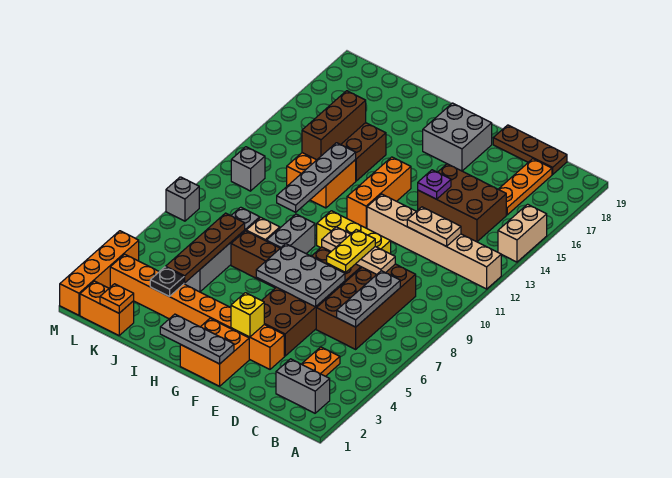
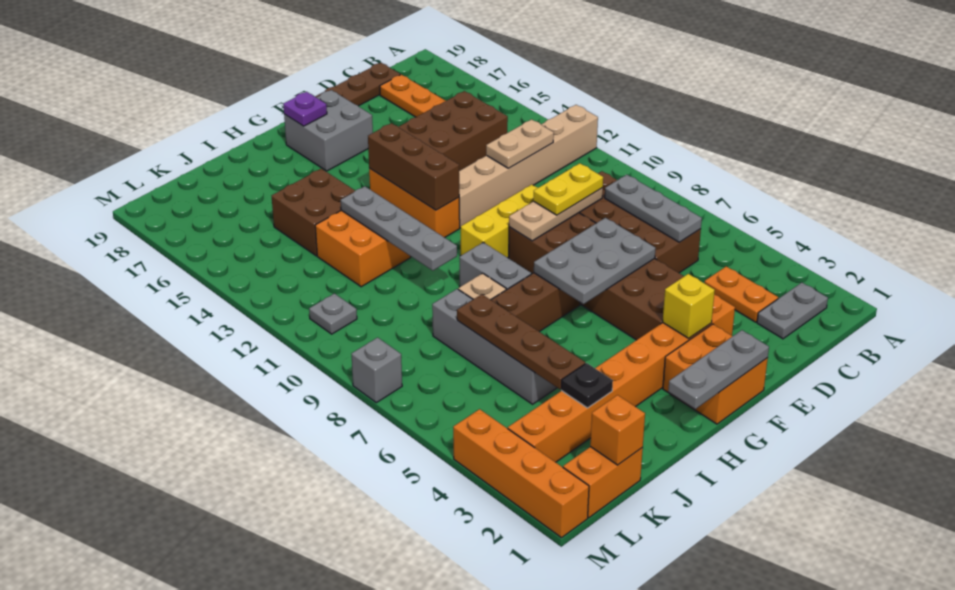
tan brick A14:A15 level 1 -> none
grey brick B2:C2 level 1 -> grey plate B2:C2 level 1
yellow plate E8:E9 level 3 -> yellow plate D9:E9 level 3
purple plate E14 level 2 -> purple plate G18 level 2
brown brick J13:J15 level 2 -> brown brick G12:G14 level 2
orange plate K1 level 2 -> orange brick K1 level 2
grey brick L11 level 1 -> grey plate L11 level 1

